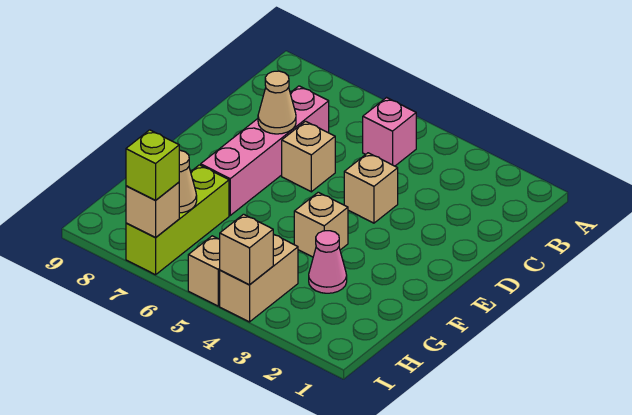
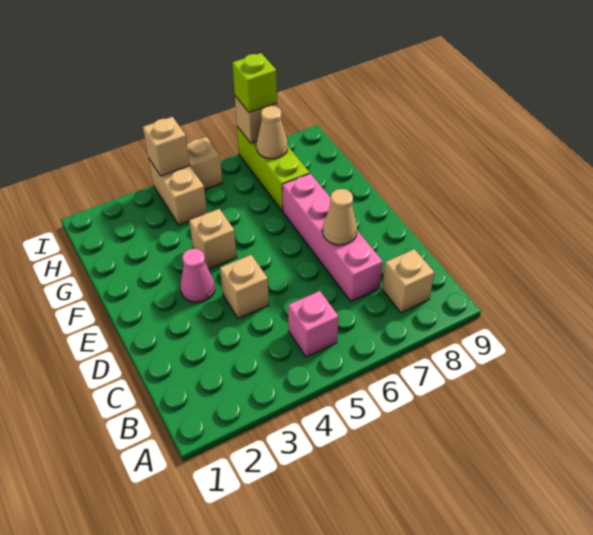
tan brick D6 level 1 -> tan brick B8 level 1
pink cone G3 level 1 -> pink cone E3 level 1

